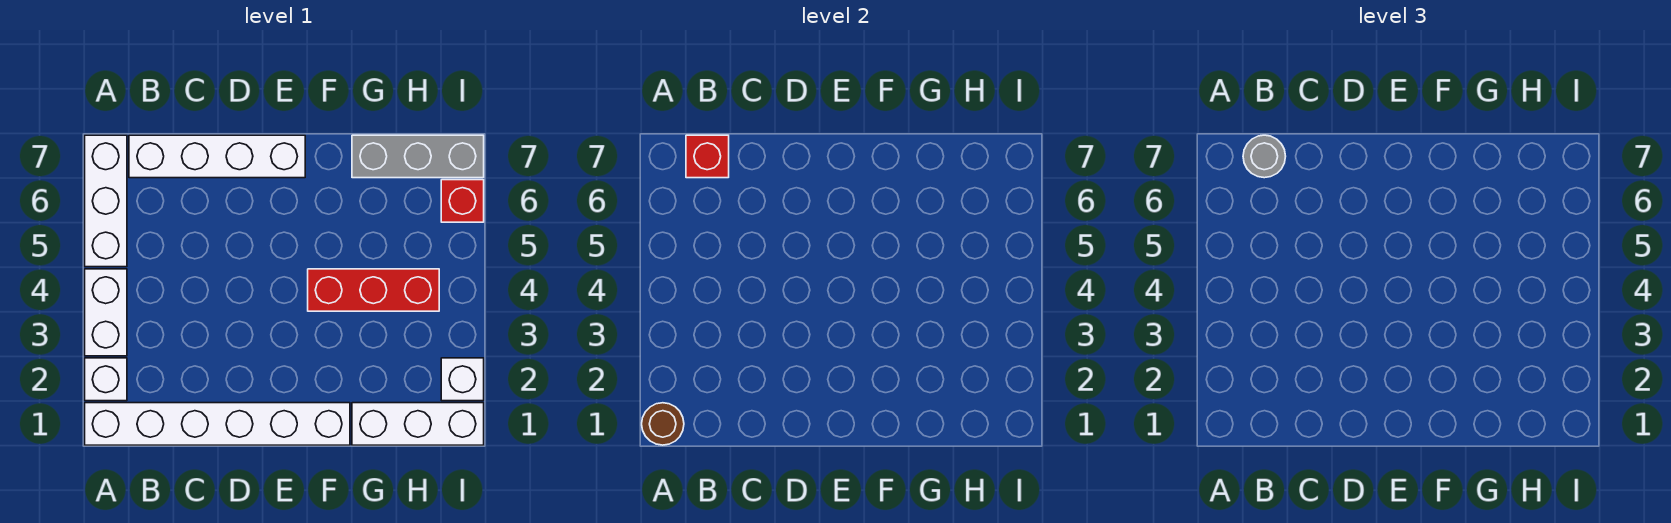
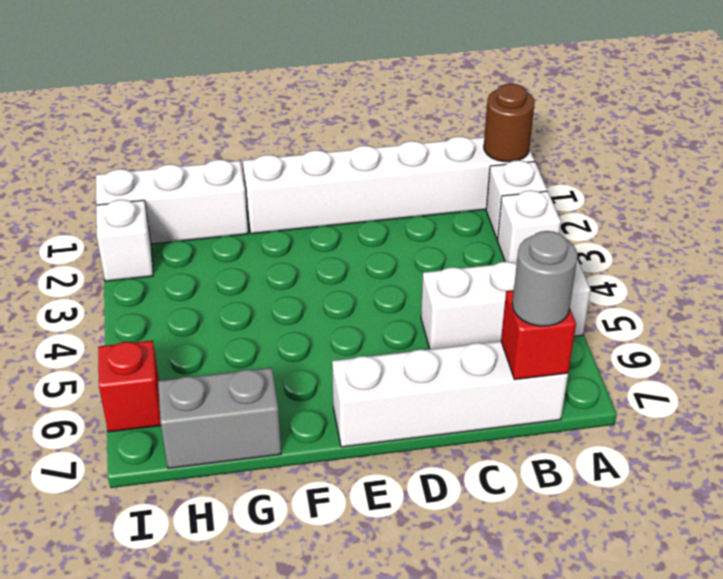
white brick A3:A4 level 1 -> white brick A3 level 1
white brick A5:A7 level 1 -> white brick A5:C5 level 1
red brick F4:H4 level 1 -> none
grey brick G7:I7 level 1 -> grey brick G7:H7 level 1

